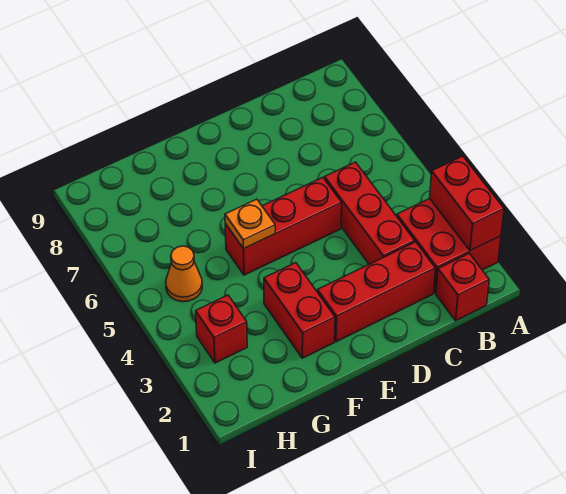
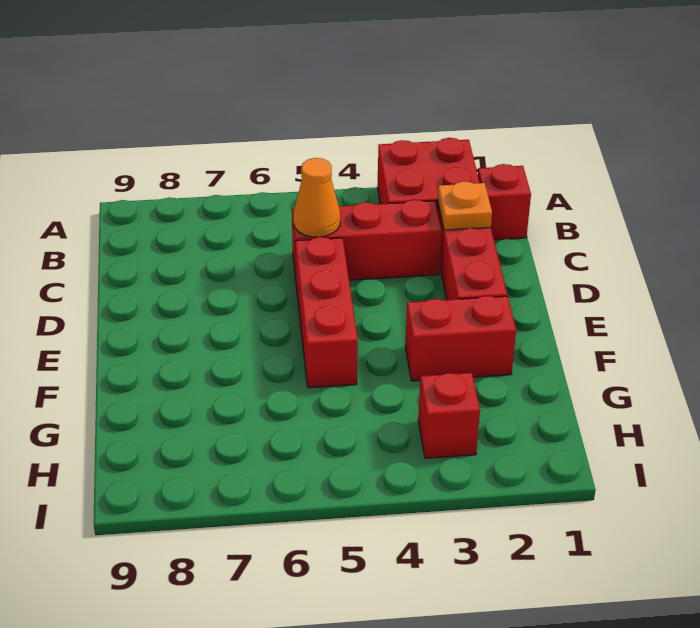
red brick A2:A3 level 2 -> none
orange plate F5 level 2 -> orange plate C2 level 2
orange cone H5 level 1 -> orange cone C5 level 2

